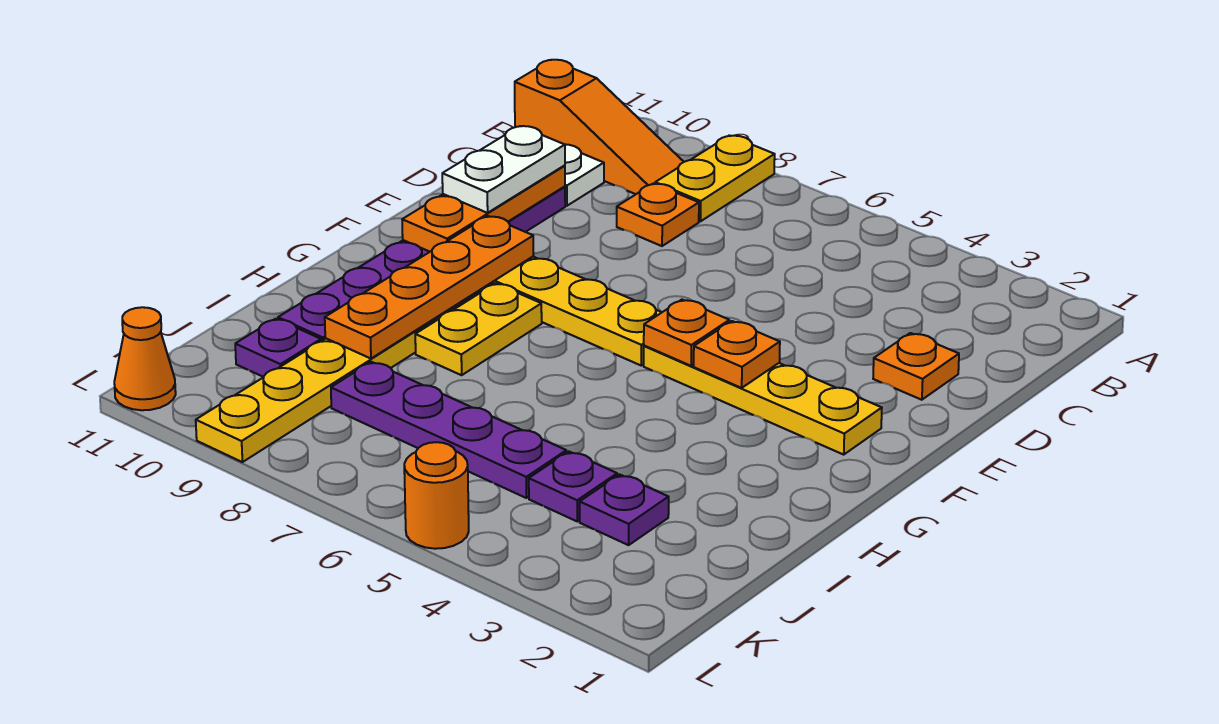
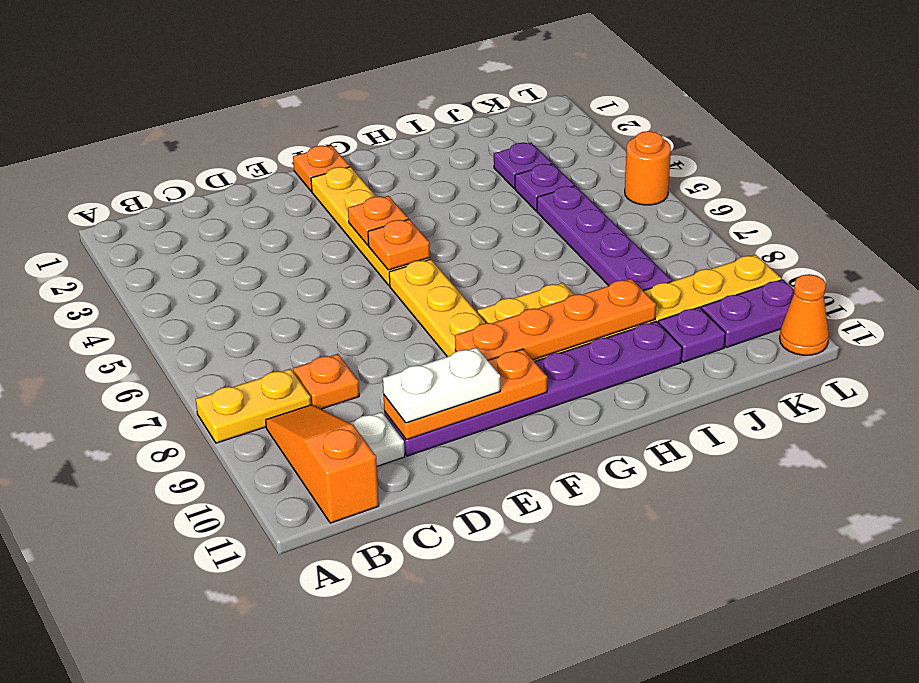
orange plate D2 level 1 -> orange plate F1 level 1
none -> purple plate K10:L10 level 1

